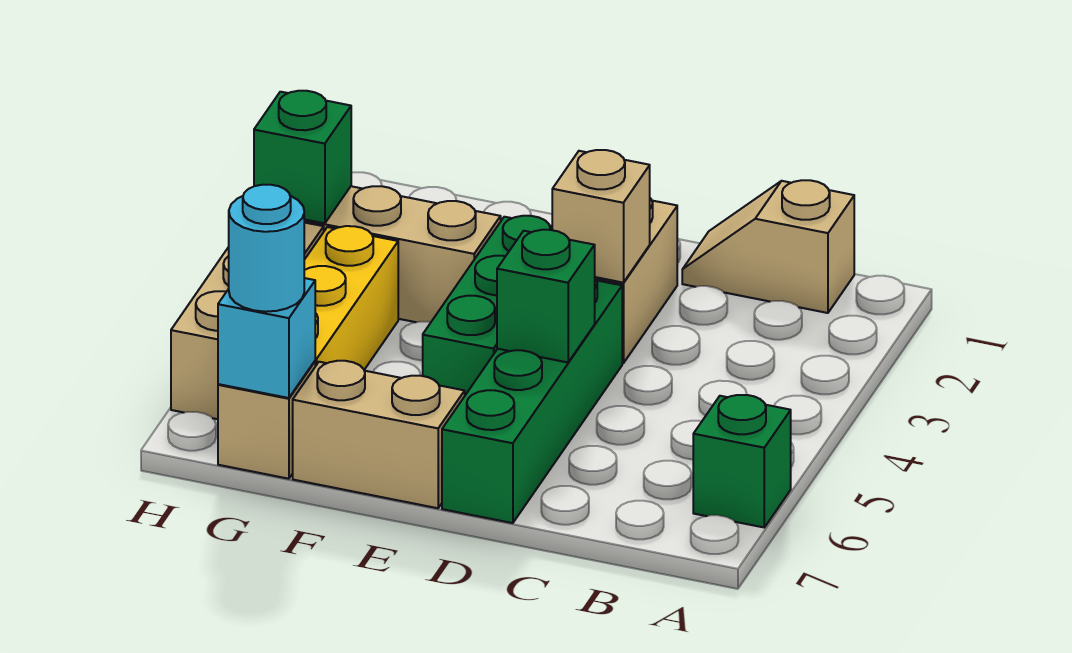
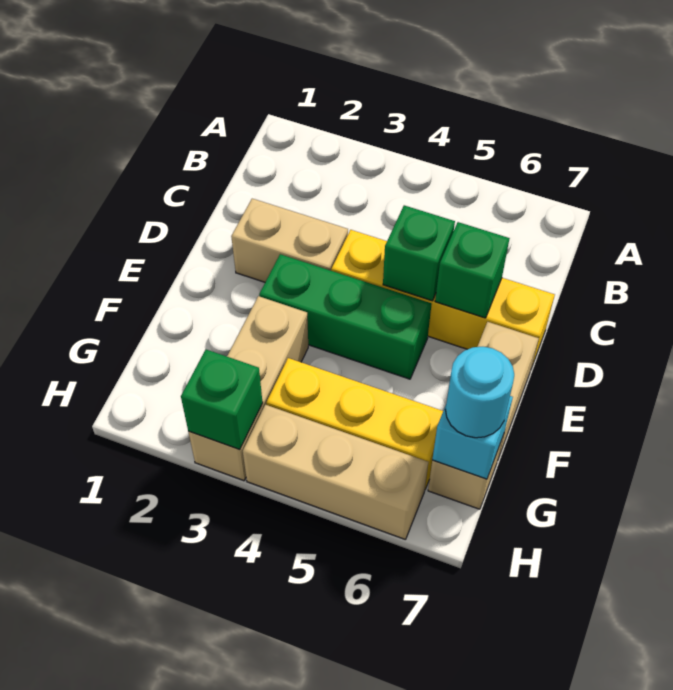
green brick A6 level 1 -> green brick D6 level 2
tan slope B1:C1 level 1 top B -> none
tan brick D3 level 2 -> none
green brick D4:D7 level 1 -> yellow brick D4:D7 level 1

